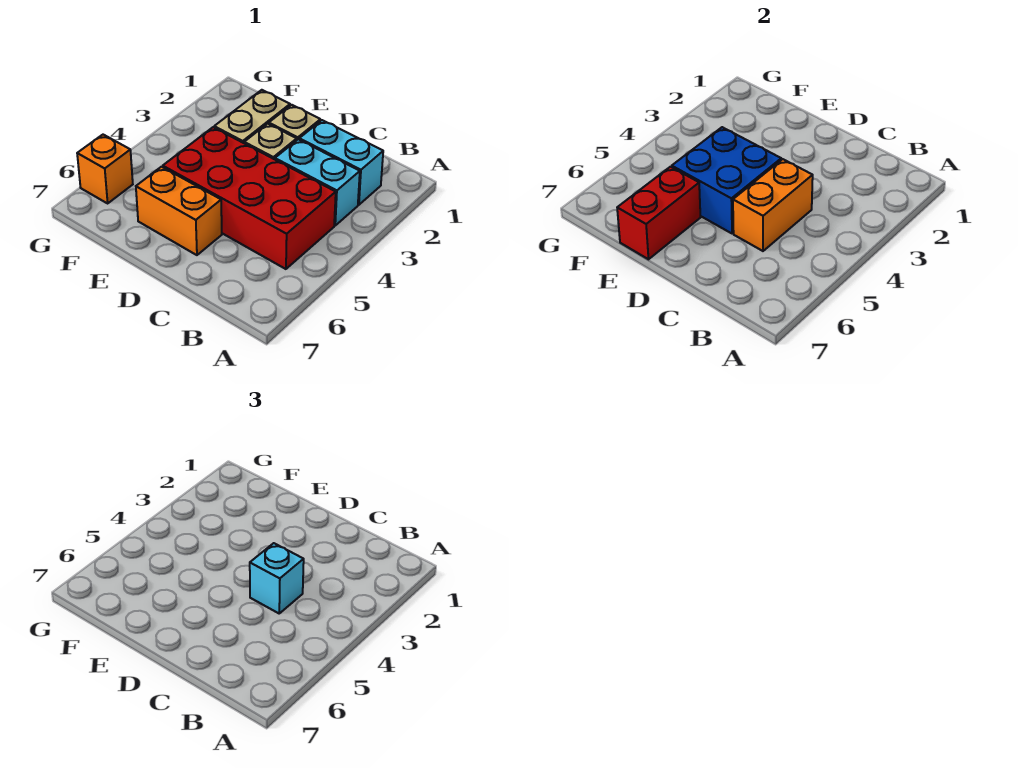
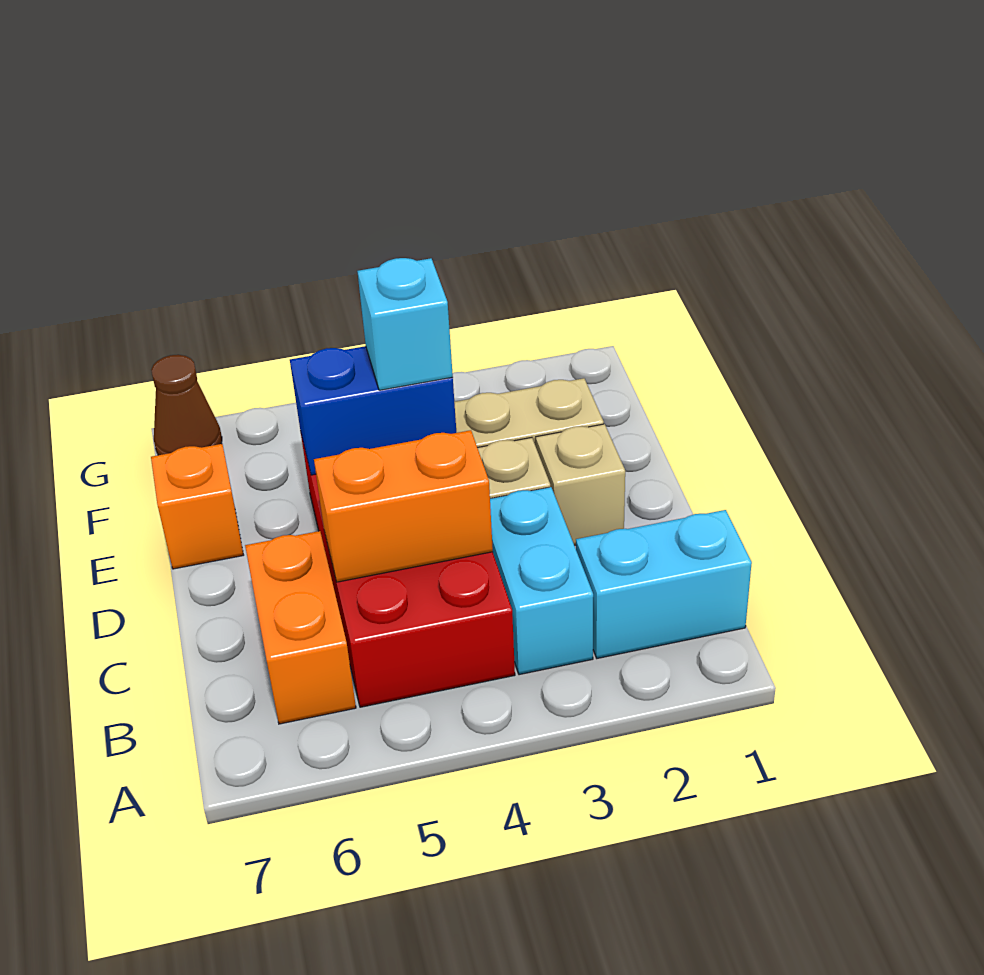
cyan brick B2:C2 level 1 -> cyan brick B1:B2 level 1
cyan brick C4 level 3 -> cyan brick E4 level 3
blue brick D4:E5 level 2 -> blue brick E4:E5 level 2
orange brick D6:E6 level 1 -> orange brick B6:C6 level 1
red brick E6:E7 level 2 -> none
orange brick G6 level 1 -> orange brick E7 level 1
none -> brown cone G7 level 1

